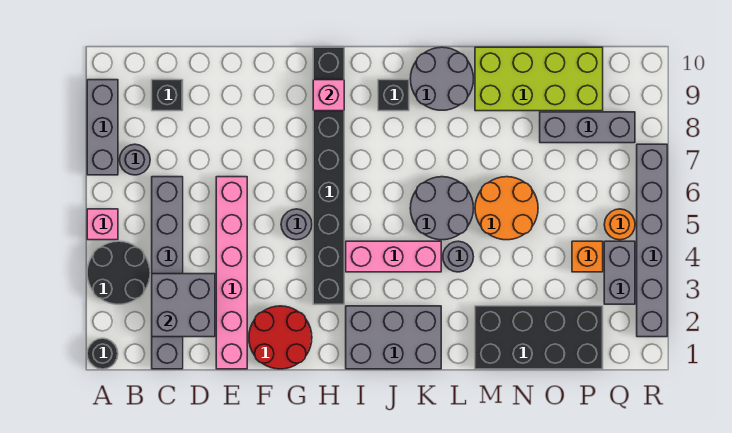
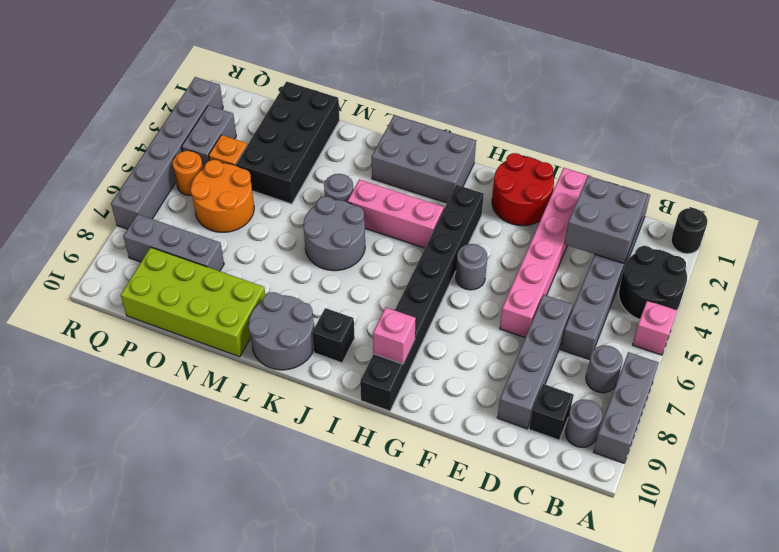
none -> grey round brick B9 level 1
none -> grey brick D6:D9 level 1
black brick M1:P2 level 1 -> black brick N1:O4 level 1
orange round brick M5:N6 level 1 -> orange round brick O5:P6 level 1

